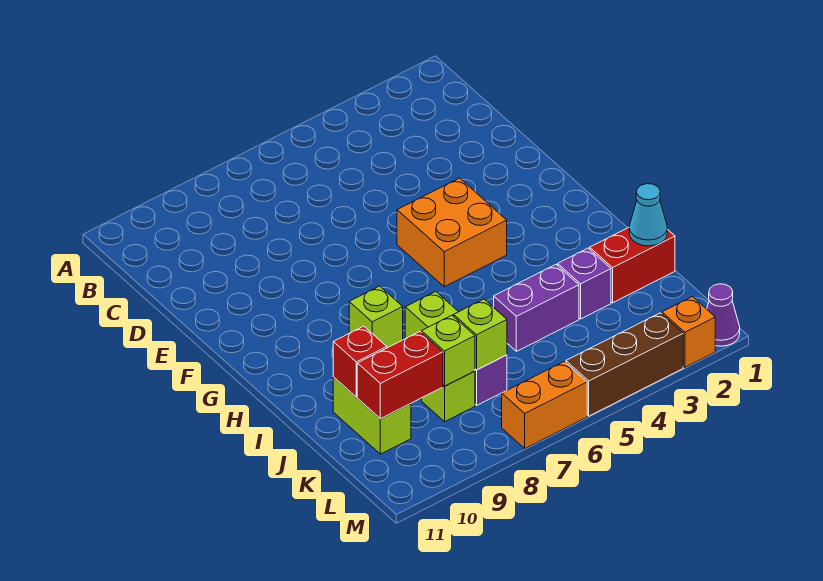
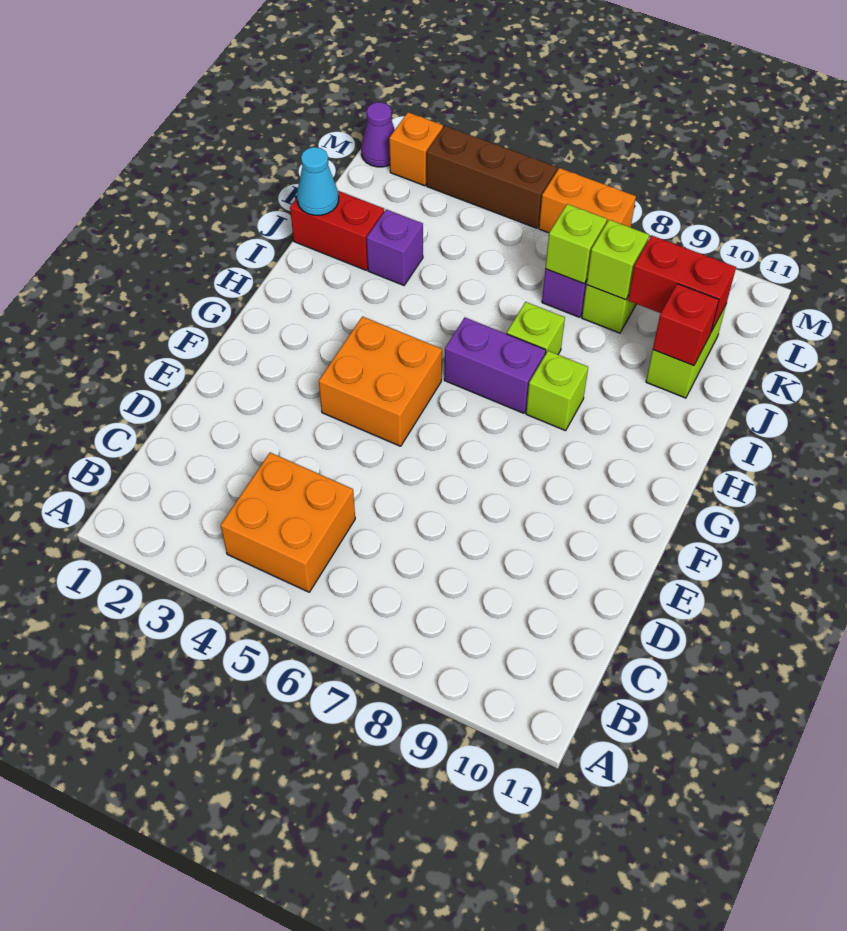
none -> orange brick B4:C5 level 1
purple brick J4:J5 level 1 -> purple brick H6:H7 level 1

